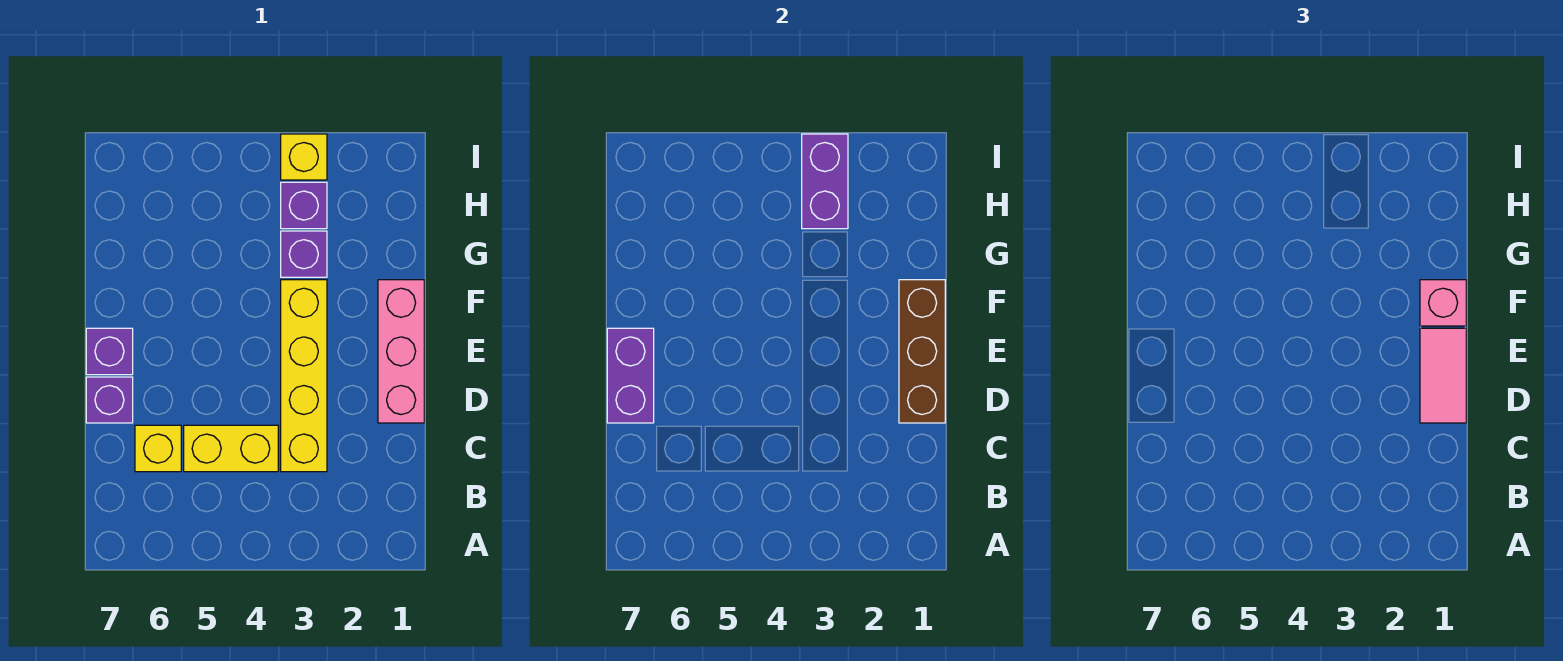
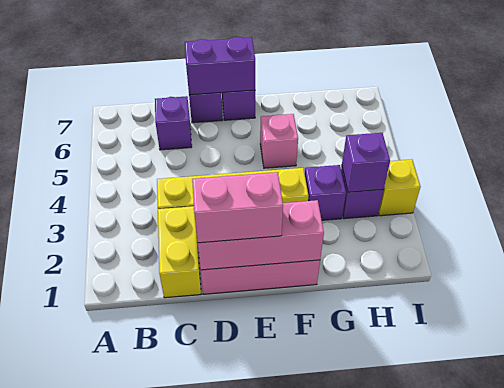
yellow brick C4:C5 level 1 -> yellow brick C1:C2 level 1
yellow brick C6 level 1 -> purple brick C6 level 1
brown brick D1:F1 level 2 -> pink brick D1:F1 level 2
pink tile D1:E1 level 3 -> pink brick D1:E1 level 3
pink brick F1 level 3 -> pink brick F5 level 1
purple brick H3:I3 level 2 -> purple brick H3 level 2

